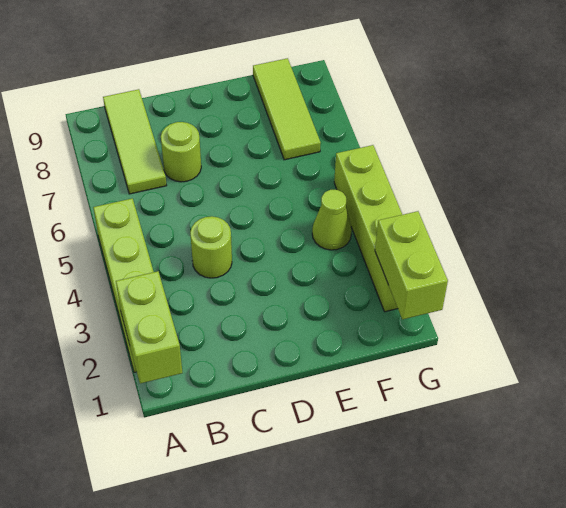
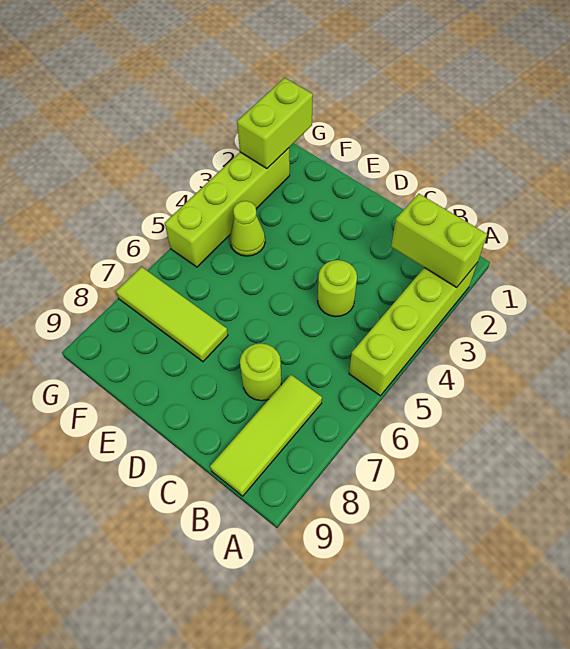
lime brick A1:A2 level 2 -> lime brick A2:B2 level 2
lime tile F7:F9 level 1 -> lime tile E7:G7 level 1

